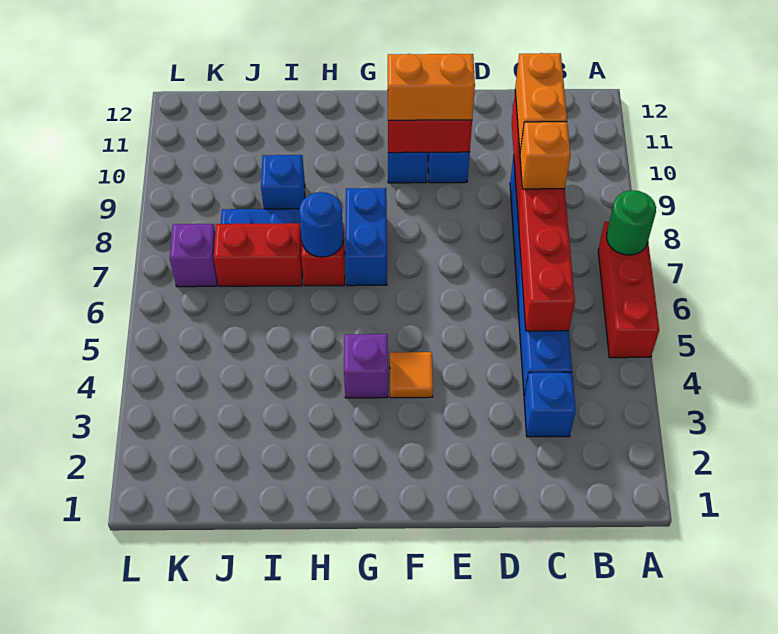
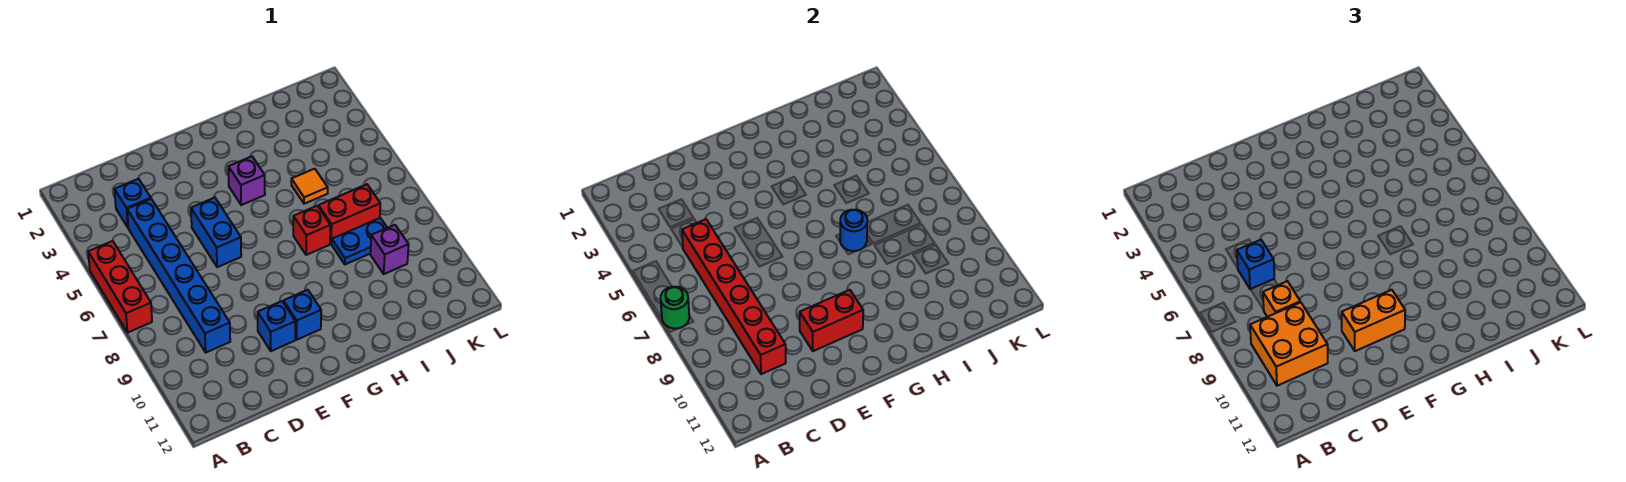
orange brick C9:C10 level 3 -> orange brick B9:C10 level 3
orange tile F4 level 1 -> orange tile I5 level 1
blue brick G7:G8 level 1 -> blue brick E5:E6 level 1
blue brick I9 level 1 -> blue brick C6 level 3
purple brick K7 level 1 -> purple brick J9 level 1

